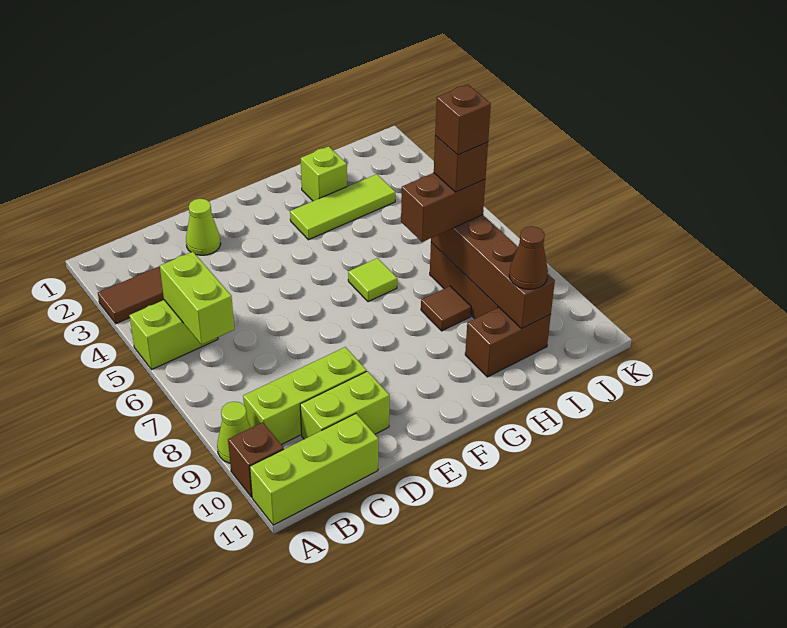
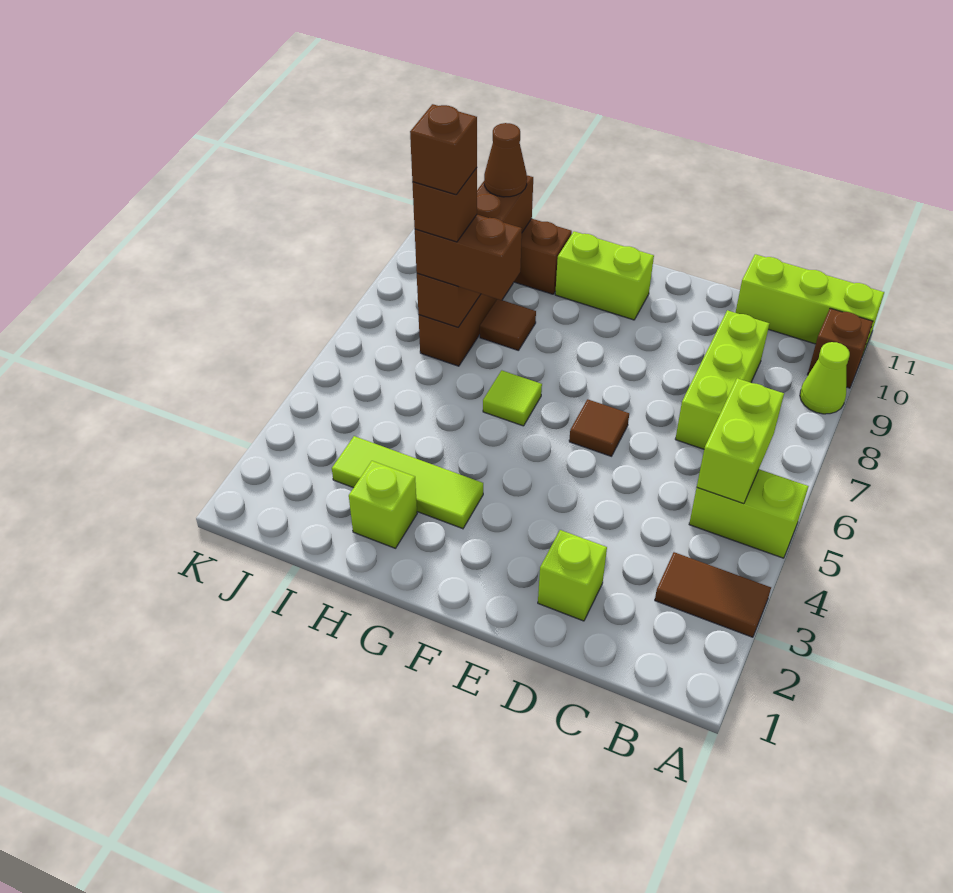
lime brick B9:D9 level 1 -> lime brick C7:C9 level 1
lime brick C10:D10 level 1 -> lime brick F10:G10 level 1
lime cone D2 level 1 -> lime brick D2 level 1
none -> brown tile E6 level 1

